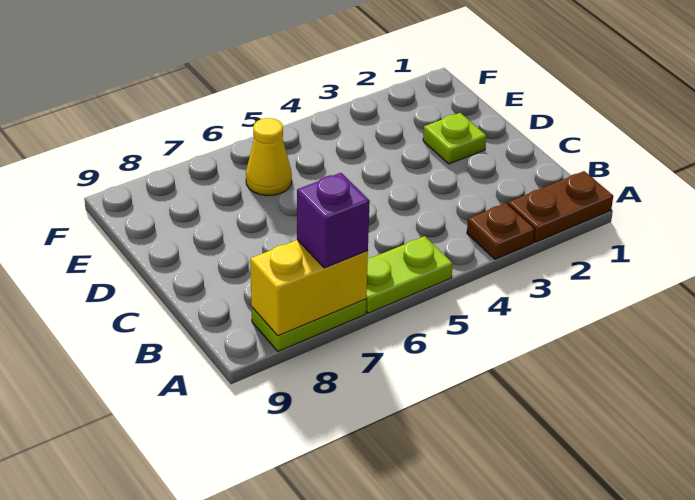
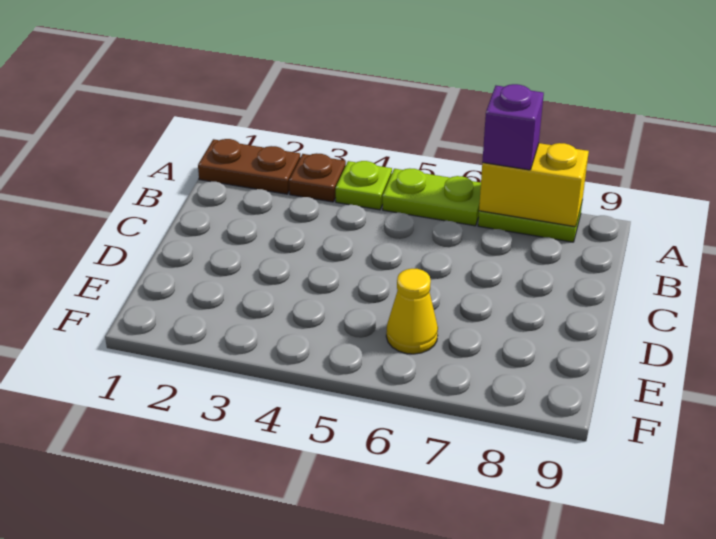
lime plate D2 level 1 -> lime plate A4 level 1

